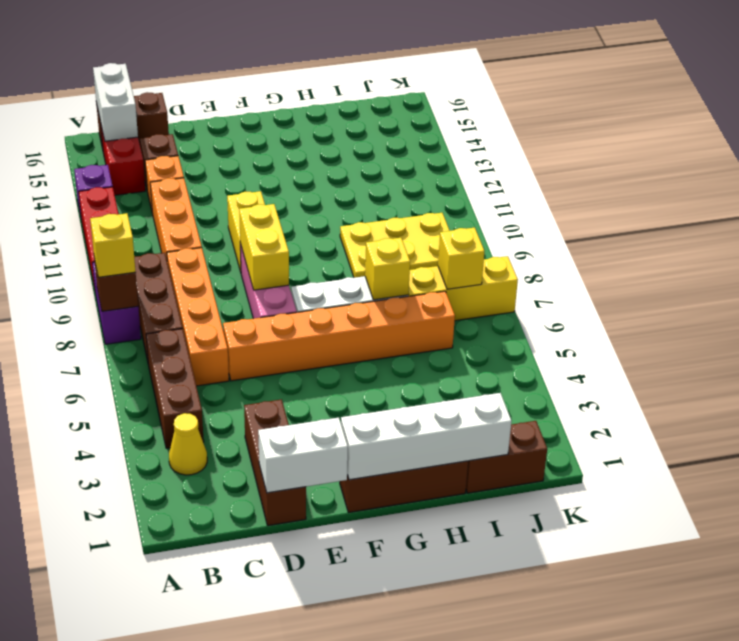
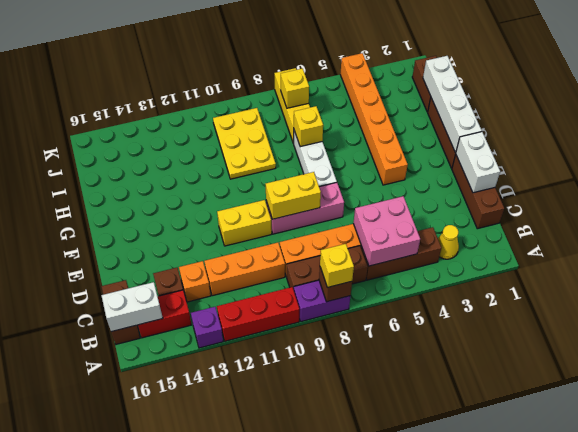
none -> pink brick B5:C6 level 2
brown brick D1:D3 level 1 -> brown brick C1:E1 level 1
orange brick D6:I6 level 1 -> orange brick F4:K4 level 1

